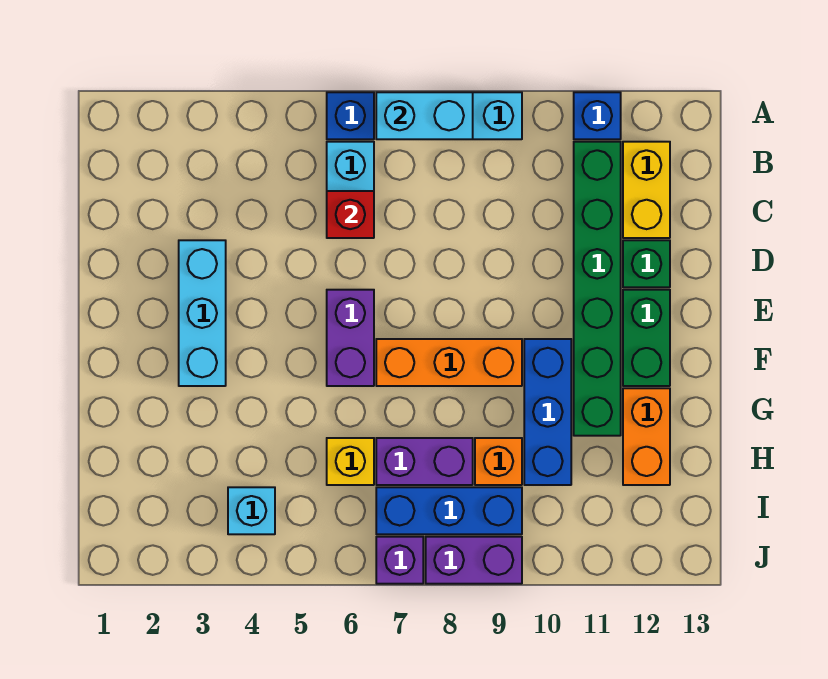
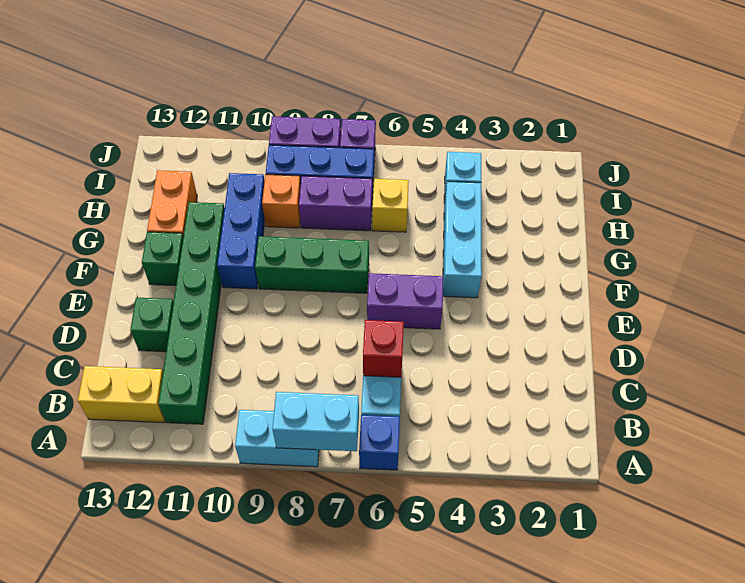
blue brick A11 level 1 -> none
yellow brick B12:C12 level 1 -> yellow brick B12:B13 level 1
cyan brick D3:F3 level 1 -> cyan brick F4:H4 level 1
purple brick E6:F6 level 1 -> purple brick E5:E6 level 1
green brick E12:F12 level 1 -> green brick F12 level 1
orange brick F7:F9 level 1 -> green brick F7:F9 level 1

